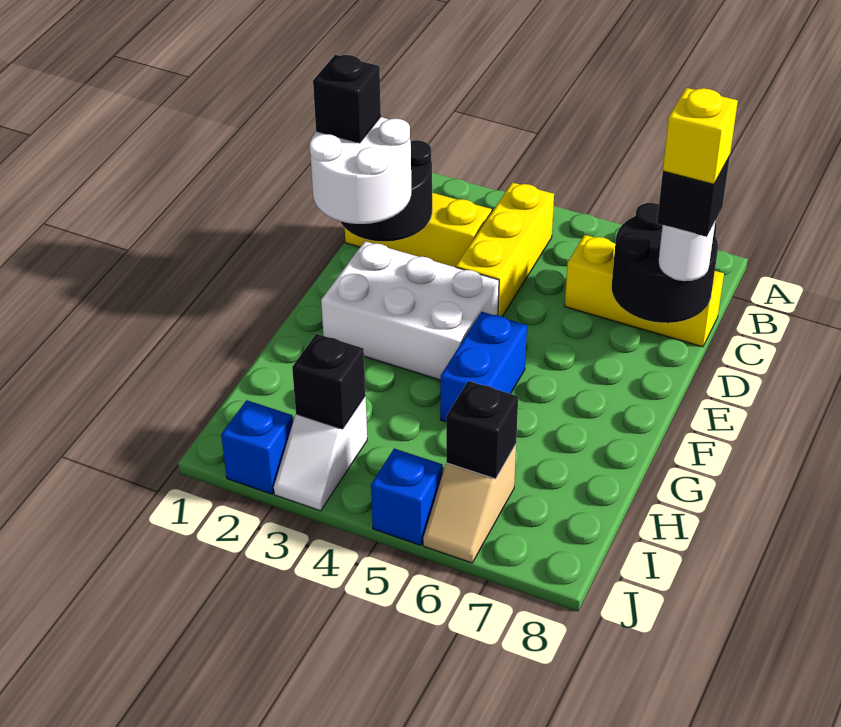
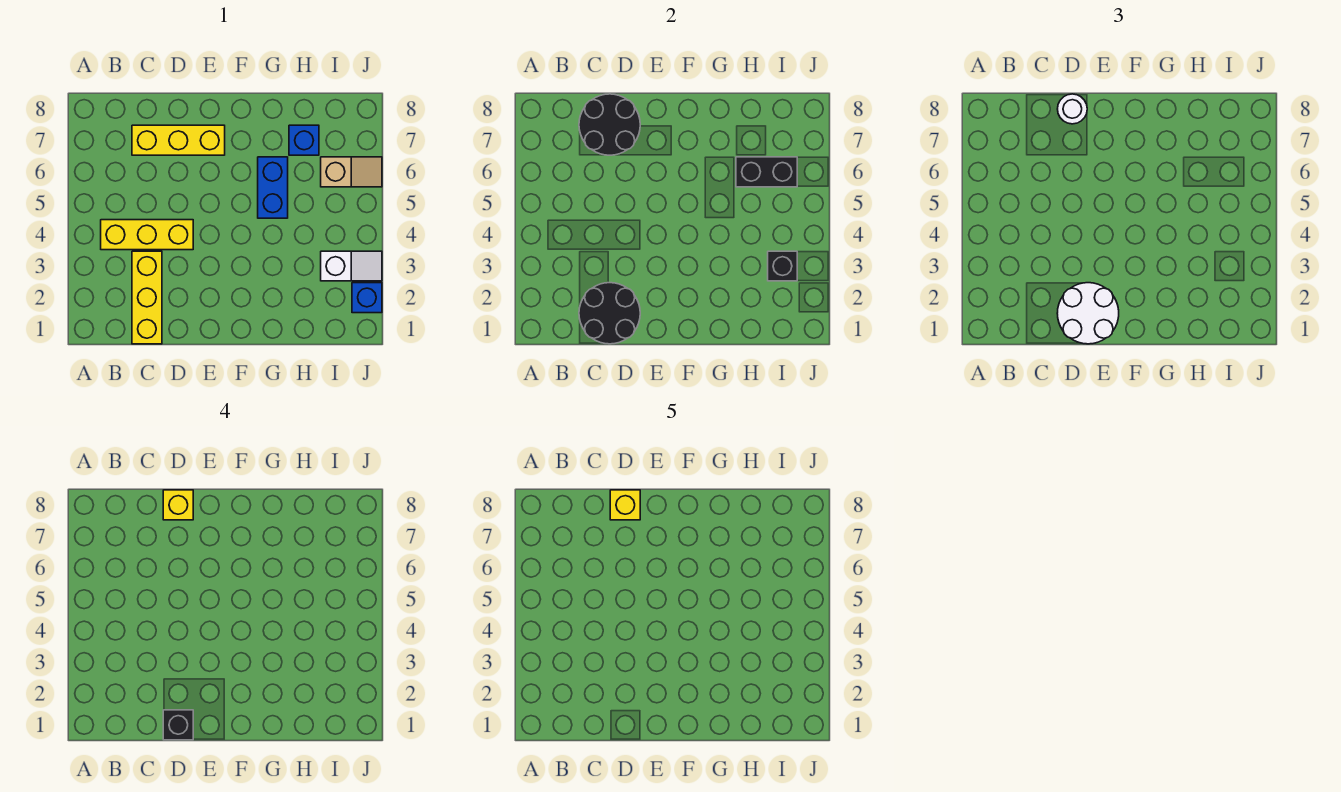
yellow brick C6:C8 level 1 -> yellow brick C7:E7 level 1
black brick D8 level 4 -> yellow brick D8 level 4
white brick E2:F4 level 1 -> none
blue brick F5:G5 level 1 -> blue brick G5:G6 level 1
black brick I6 level 2 -> black brick H6:I6 level 2
blue brick J5 level 1 -> blue brick H7 level 1

